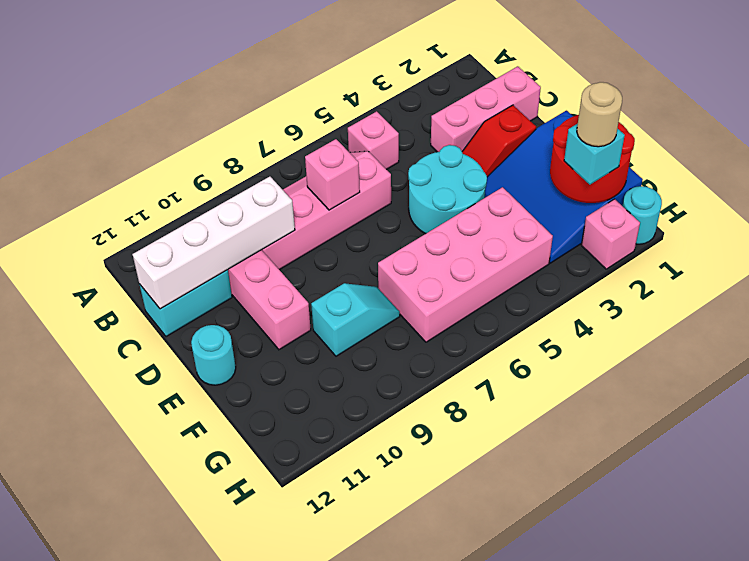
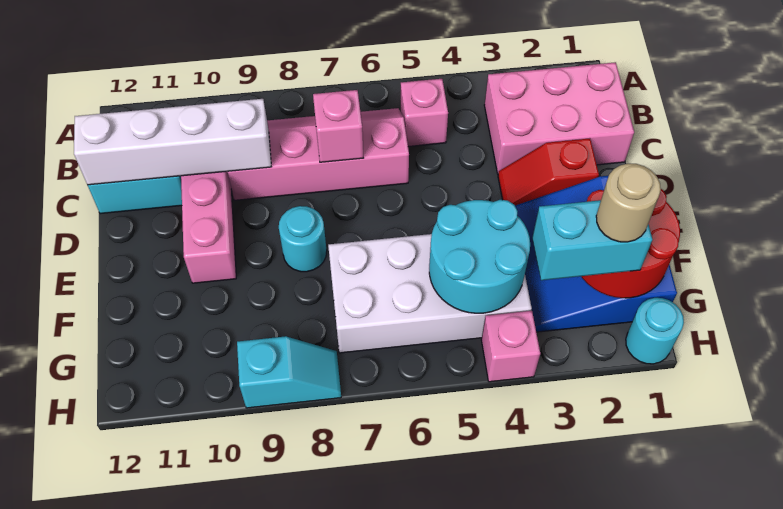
pink brick C1:C3 level 1 -> pink brick B1:C3 level 1
cyan round brick D4:E5 level 1 -> cyan round brick F4:G5 level 2
cyan round brick E12 level 1 -> cyan round brick E8 level 1
pink brick F4:G7 level 1 -> white brick F4:G7 level 1
cyan slope F8:F9 level 1 top 9 -> cyan slope H8:H9 level 1 top 9
cyan brick G2 level 3 -> cyan brick G2:G3 level 3
pink brick H2 level 1 -> pink brick H4 level 1

